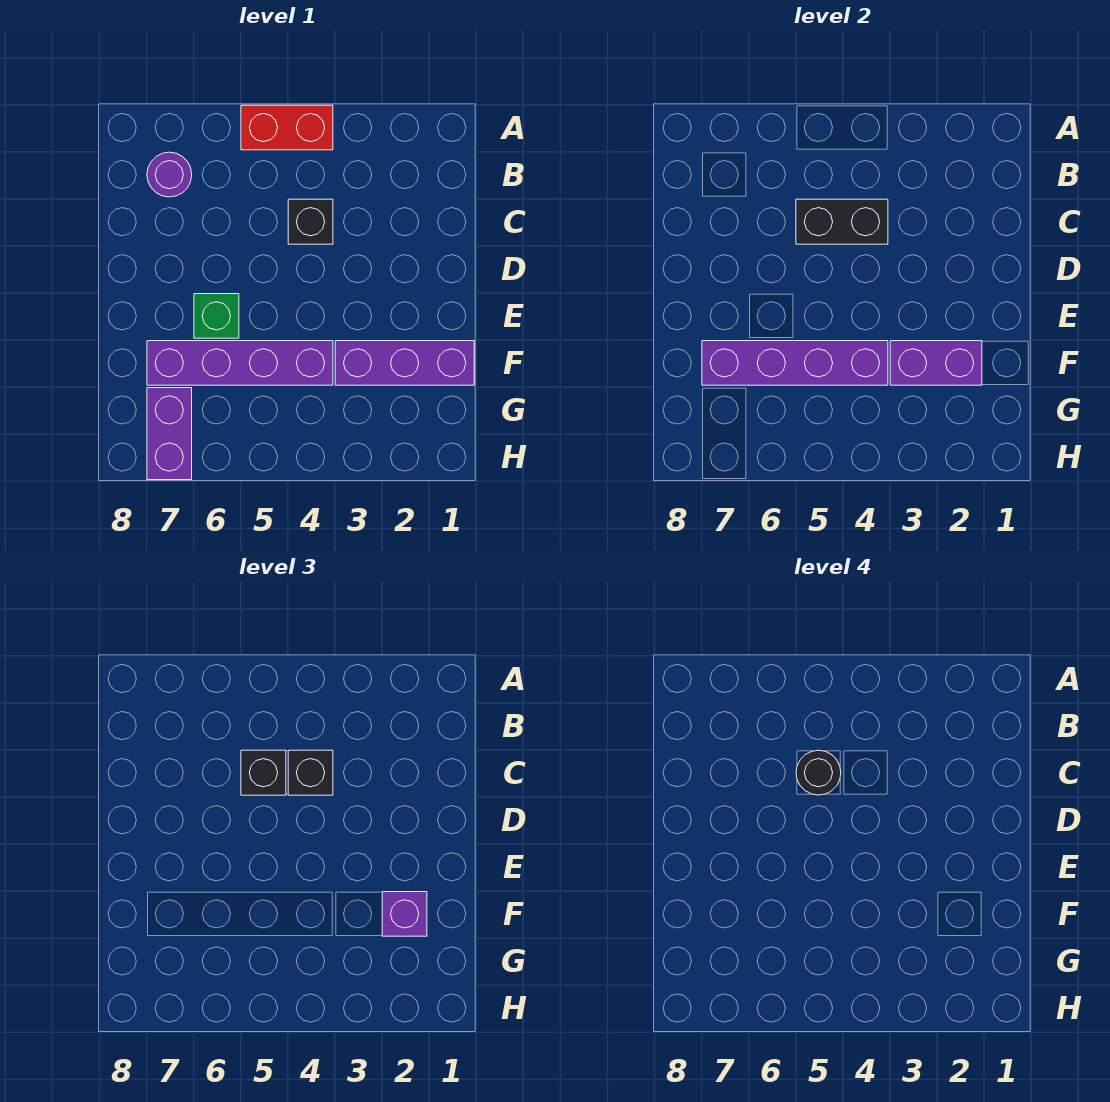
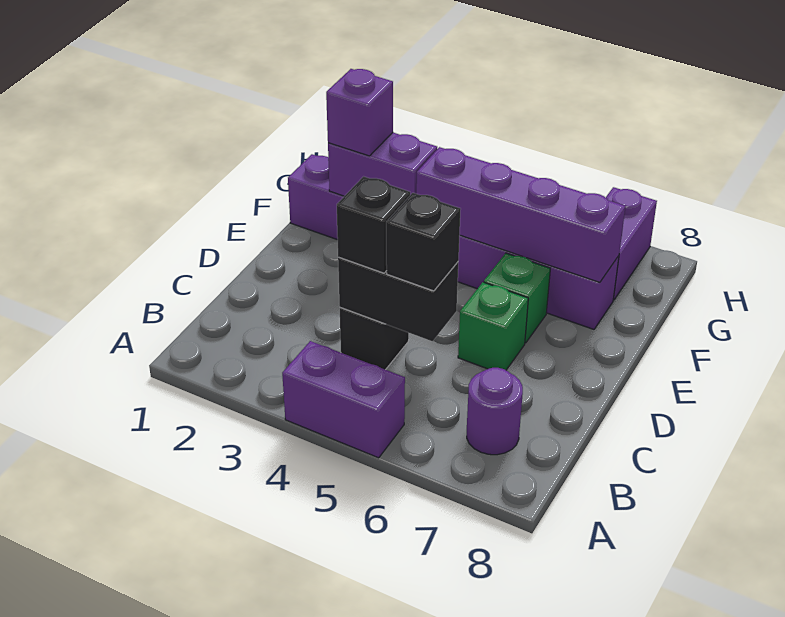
red brick A4:A5 level 1 -> purple brick A4:A5 level 1
black round brick C5 level 4 -> none
none -> green brick D6 level 1

